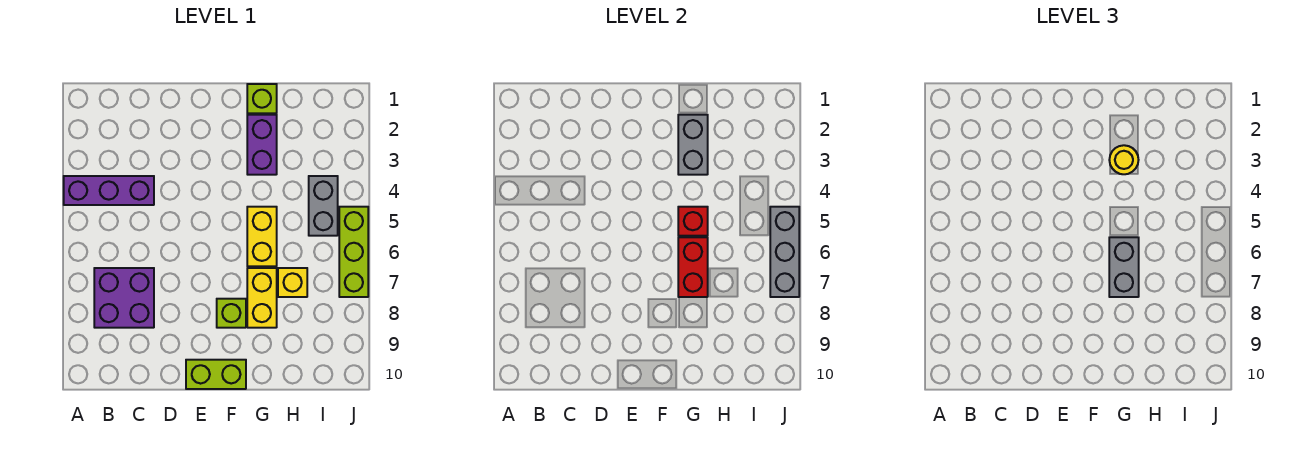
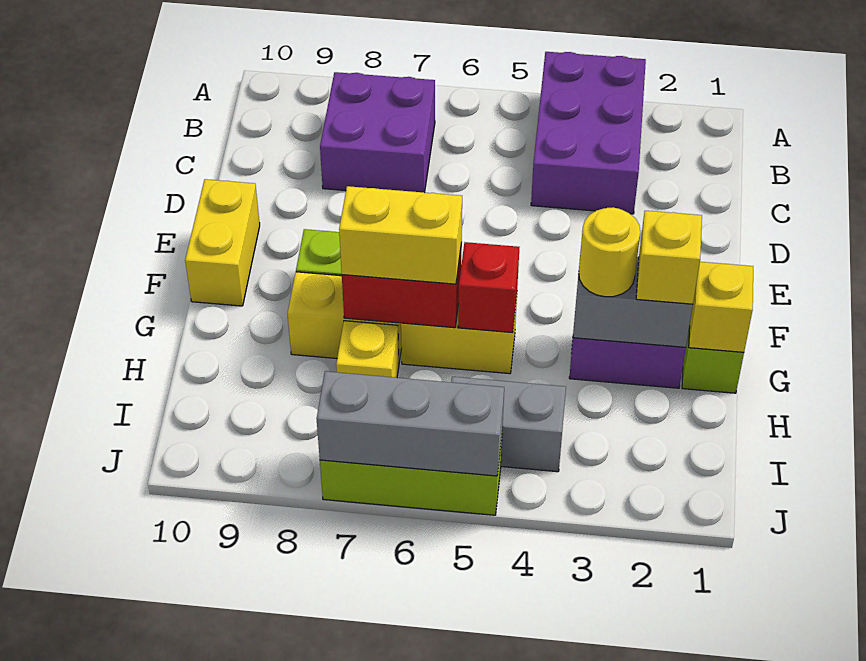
purple brick A4:C4 level 1 -> purple brick A3:C4 level 1
lime brick E10:F10 level 1 -> yellow brick E10:F10 level 1
none -> yellow brick G1 level 2
none -> yellow brick G2 level 3
grey brick G6:G7 level 3 -> yellow brick G6:G7 level 3

